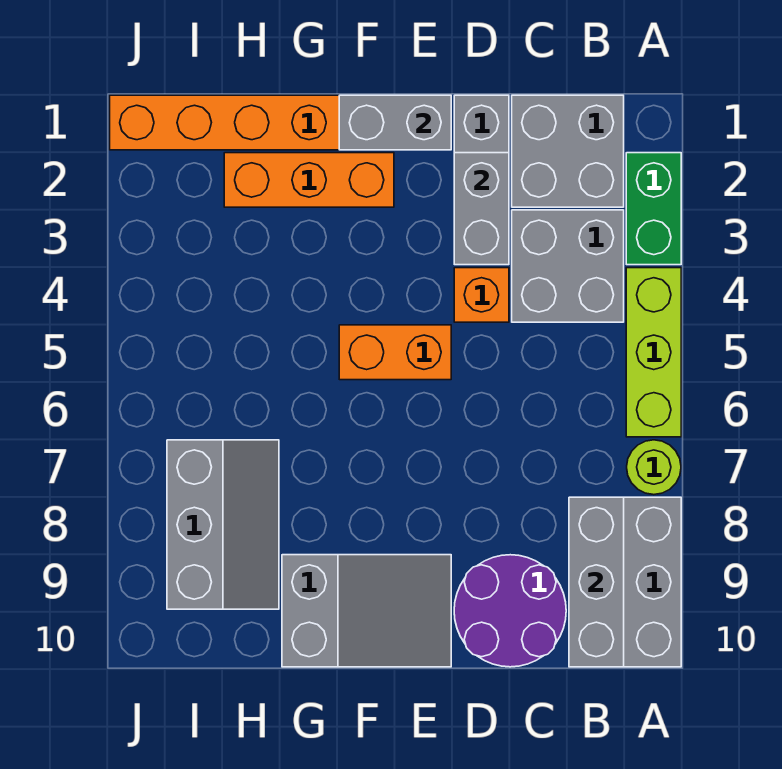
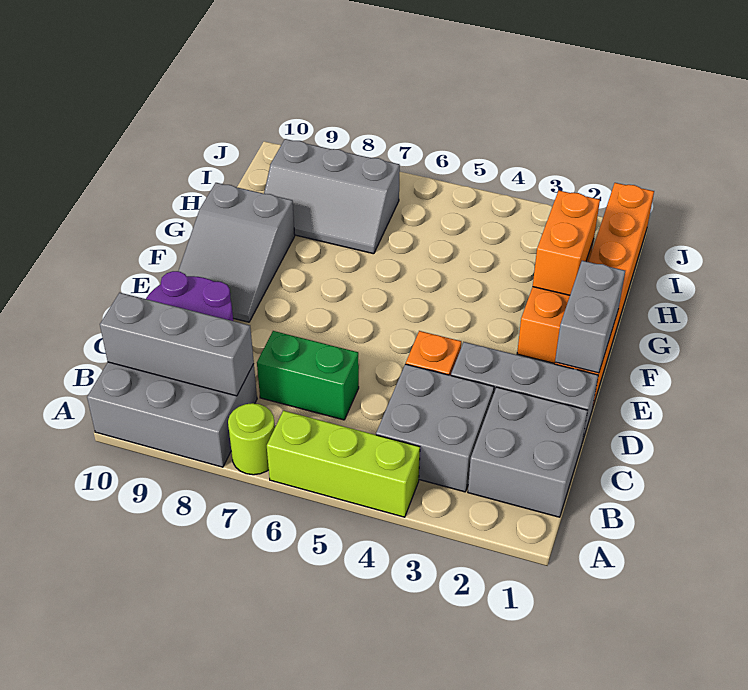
green brick A2:A3 level 1 -> green brick C6:C7 level 1
grey brick D2:D3 level 2 -> none
orange brick E5:F5 level 1 -> orange brick G2:H2 level 2

